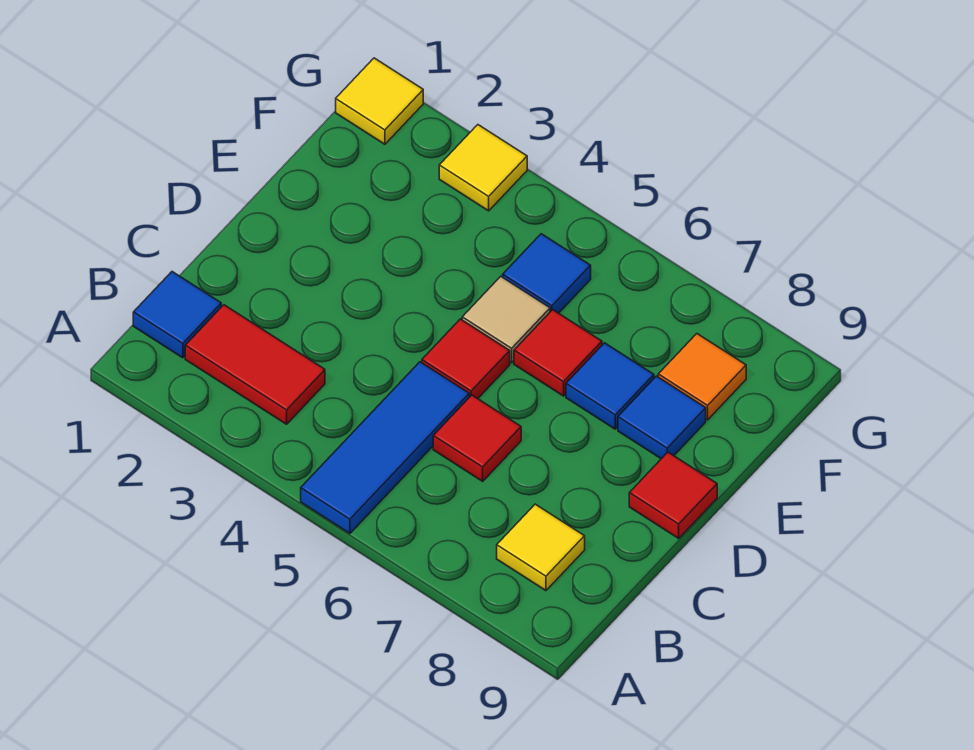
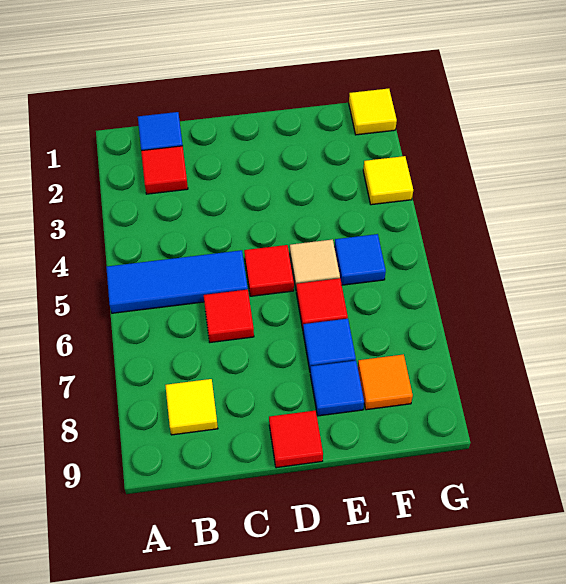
red tile B2:B3 level 1 -> red tile B2 level 1

